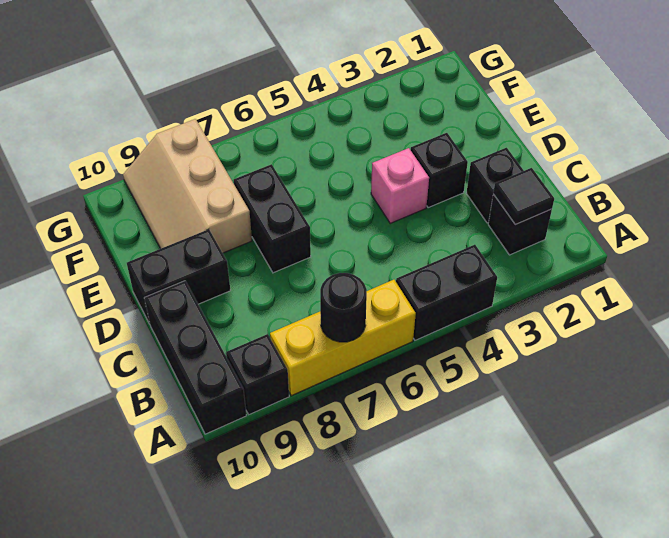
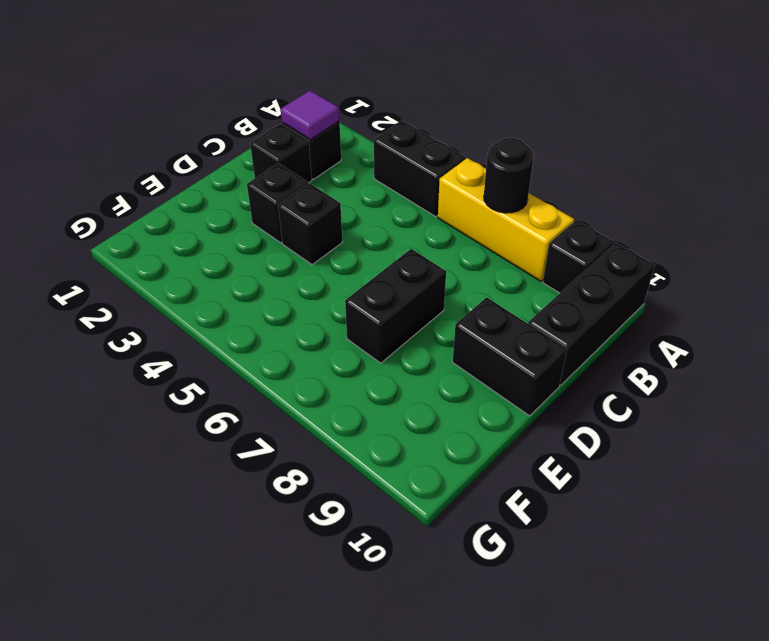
black tile B2 level 2 -> purple tile B2 level 2
pink brick D4 level 1 -> black brick D4 level 1
tan slope E8:G9 level 1 top 8 -> none

